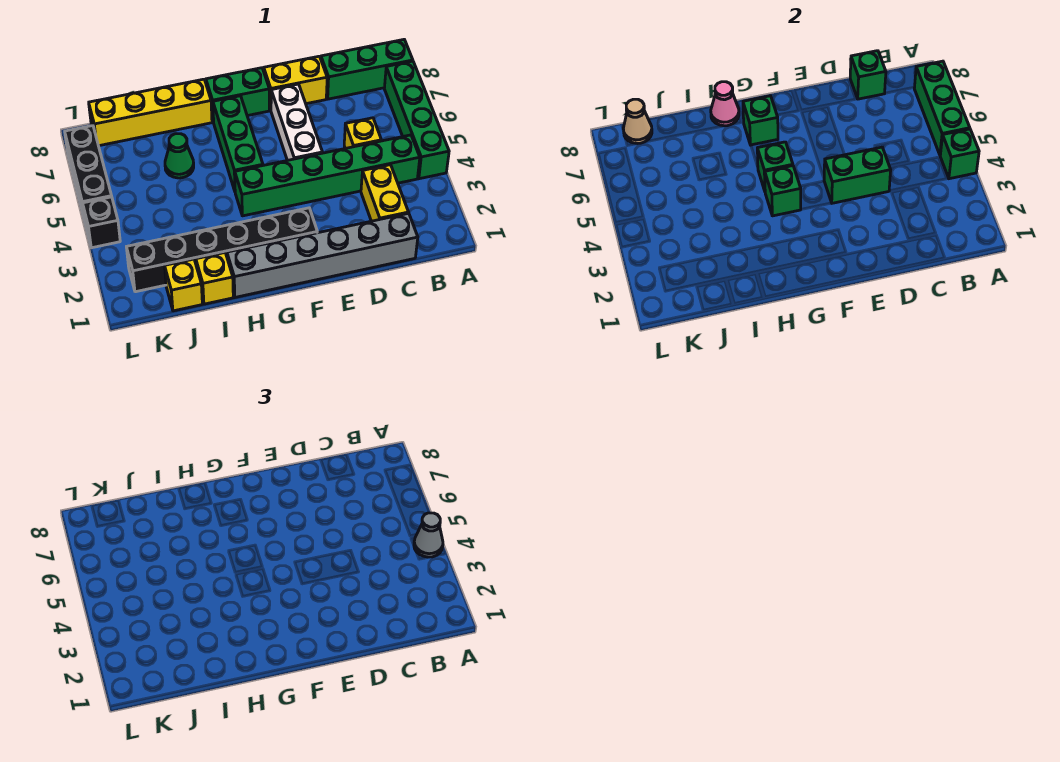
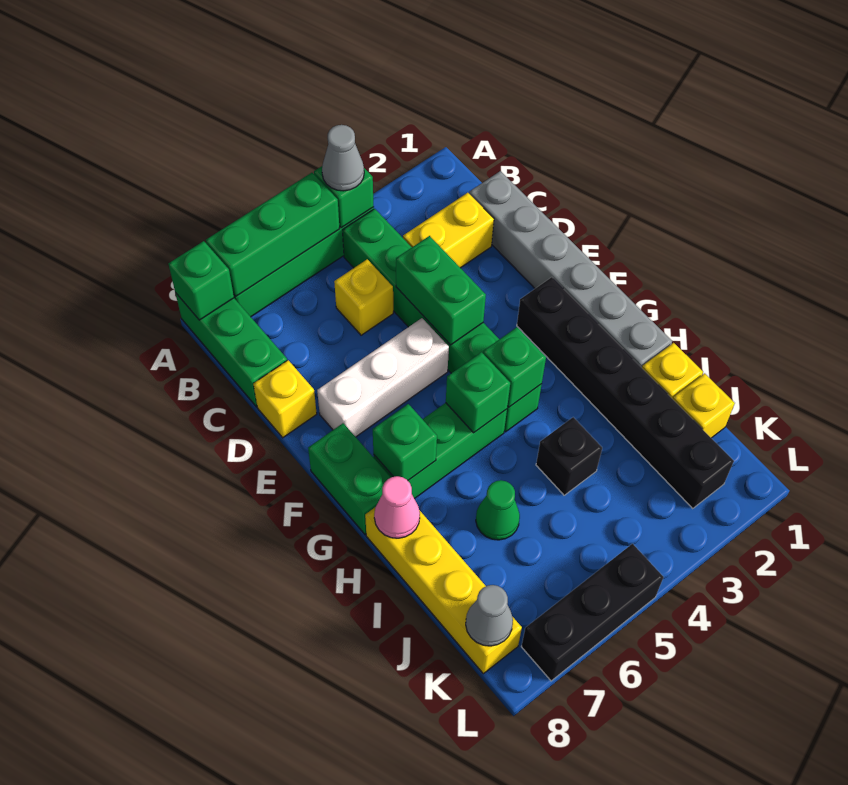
green brick C8 level 2 -> green brick A8 level 2
yellow brick D8:E8 level 1 -> yellow brick D8 level 1
tan cone K8 level 2 -> grey cone K8 level 2
black brick L4 level 1 -> black brick I4 level 1

